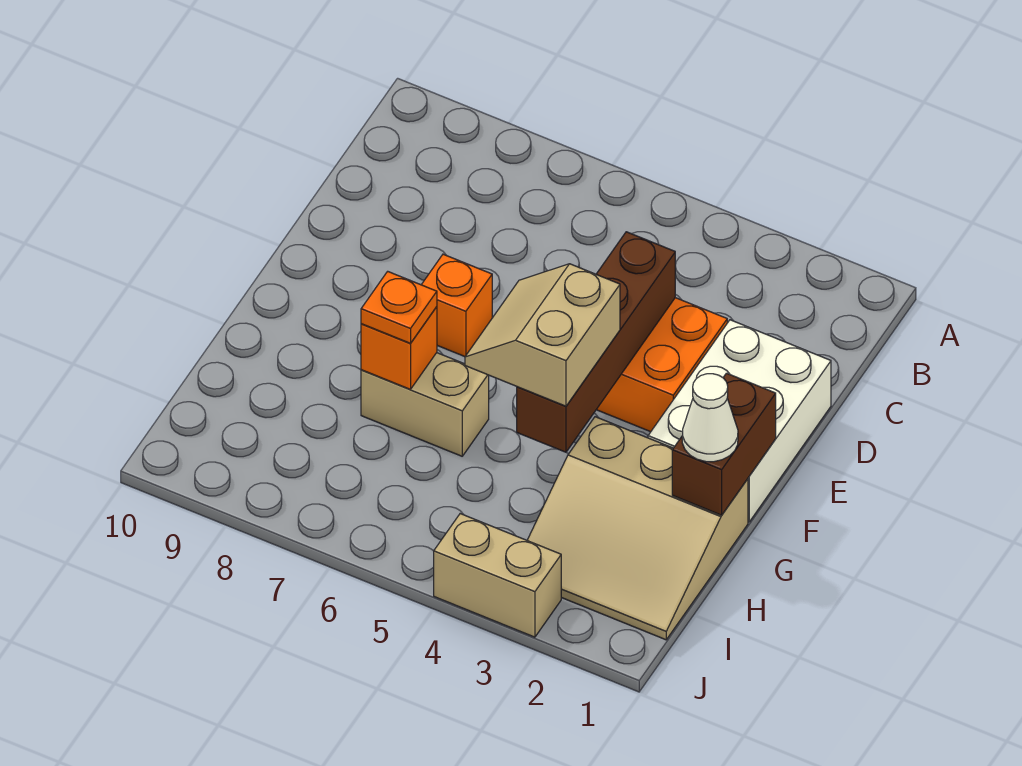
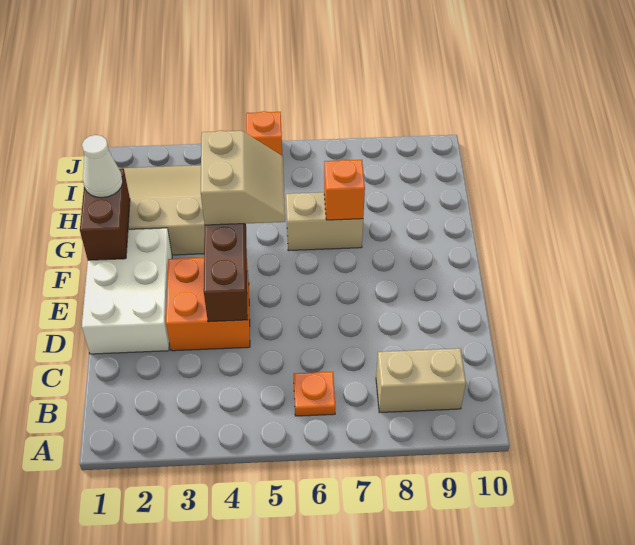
orange brick E7 level 1 -> orange brick J5 level 1
orange plate G7 level 3 -> orange plate B6 level 1
tan brick J3:J4 level 1 -> tan brick B8:B9 level 1

